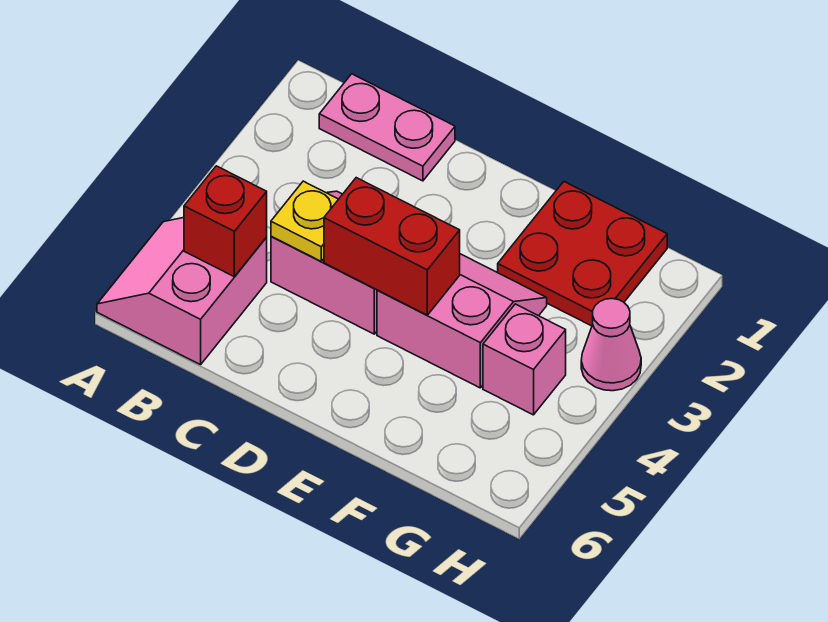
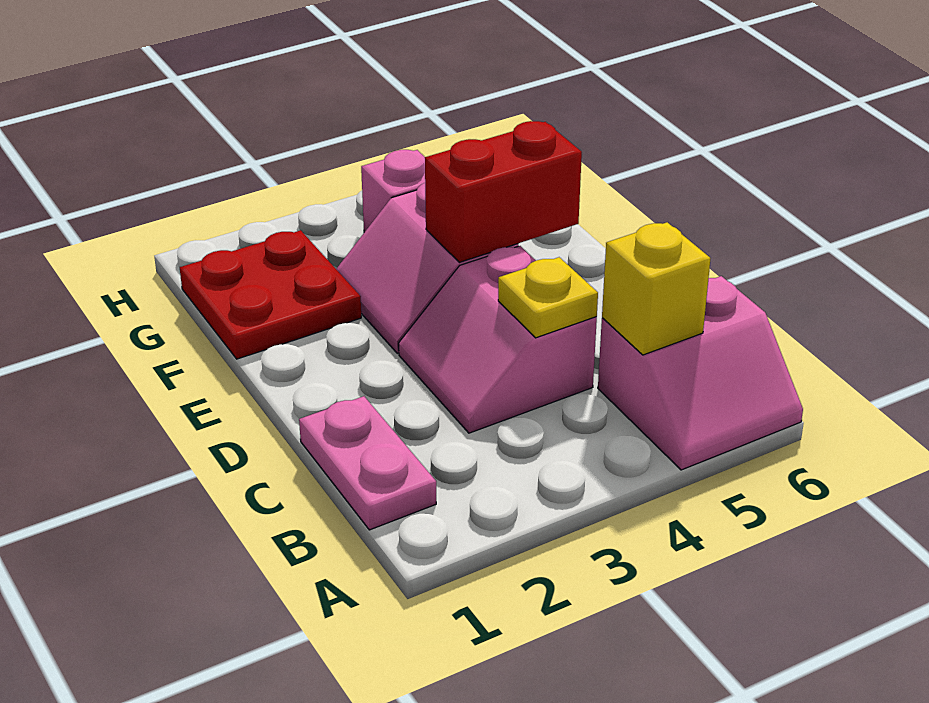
red brick B5 level 2 -> yellow brick B5 level 2
red brick D4:E4 level 2 -> red brick E4:E5 level 2
pink cone H3 level 1 -> none

